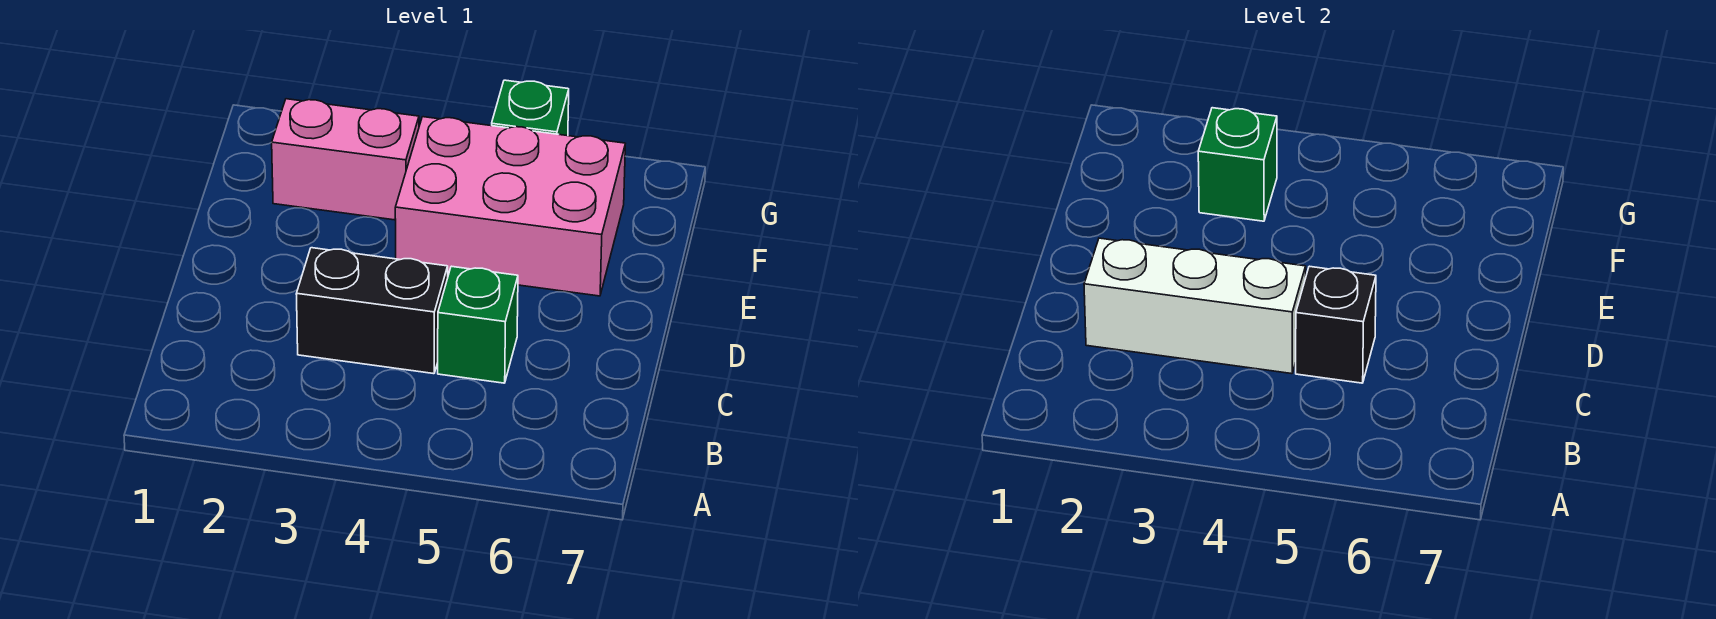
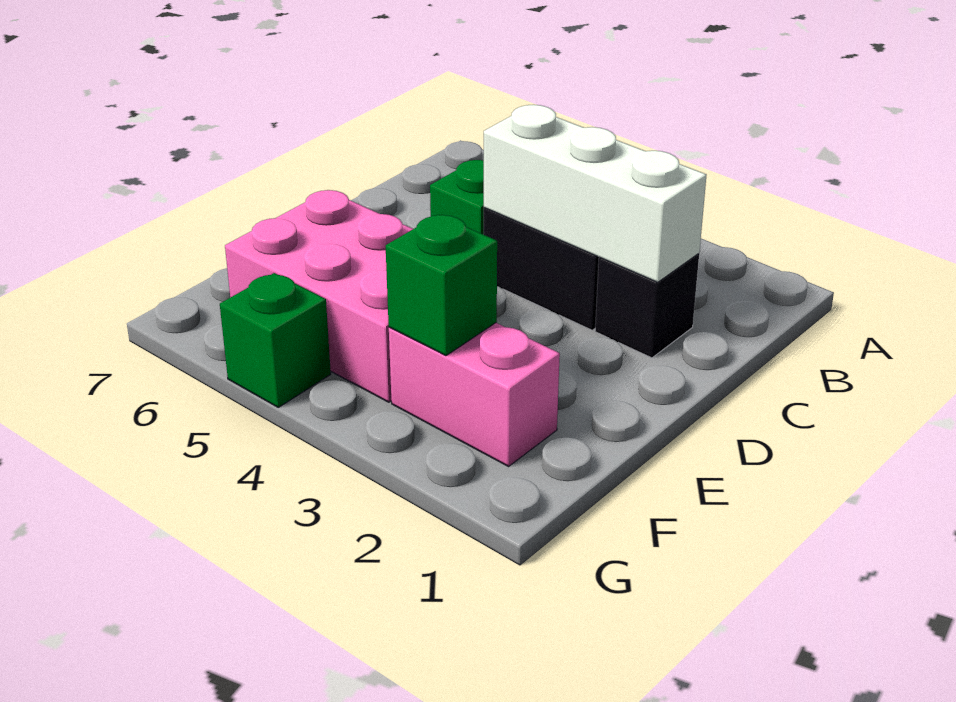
black brick C5 level 2 -> black brick C2 level 1

